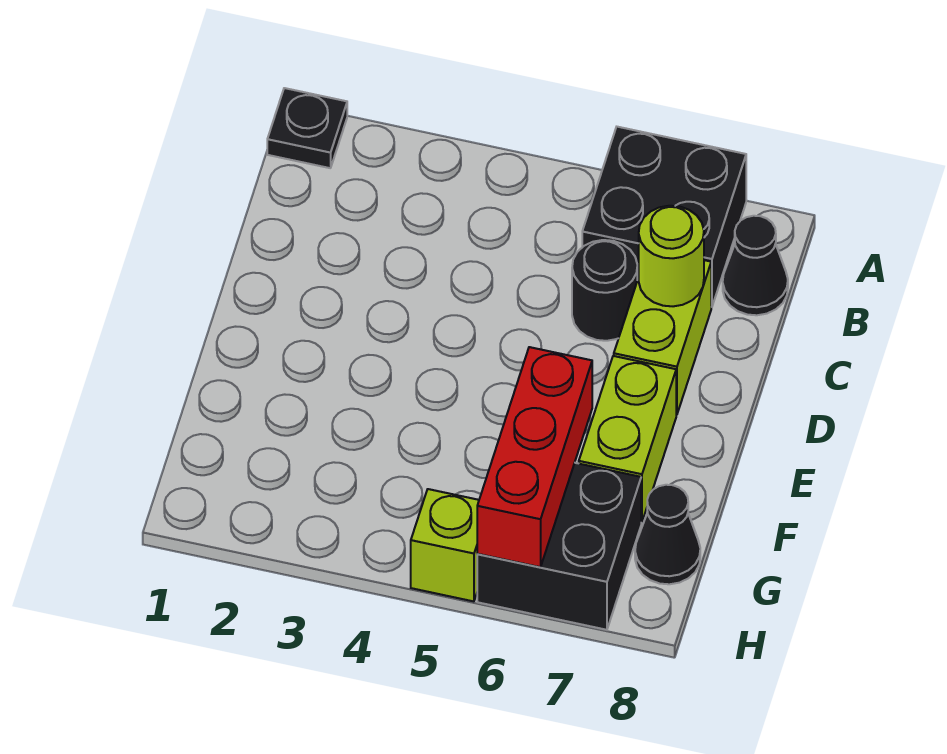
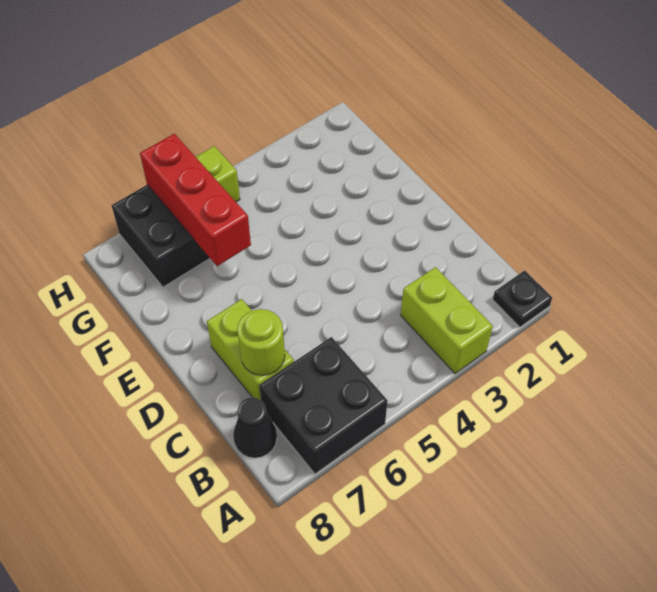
black round brick C6 level 1 -> none
lime brick E7:F7 level 1 -> lime brick A3:B3 level 1
black cone G8 level 1 -> none

